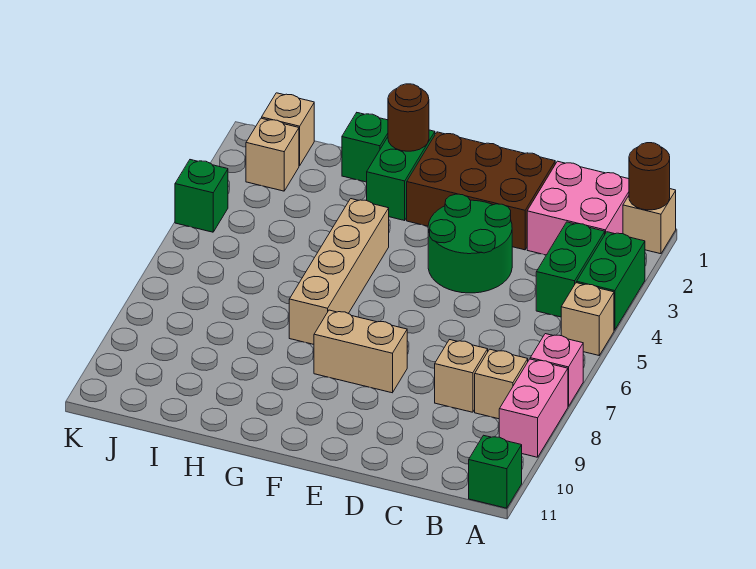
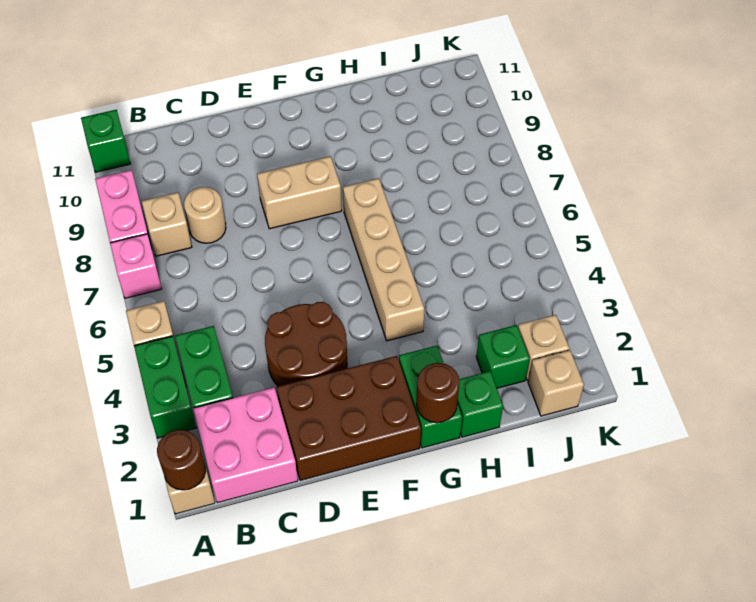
tan brick C8 level 1 -> tan round brick C8 level 1
green round brick D3:E4 level 1 -> brown round brick D3:E4 level 1
green brick K4 level 1 -> green brick I2 level 1

